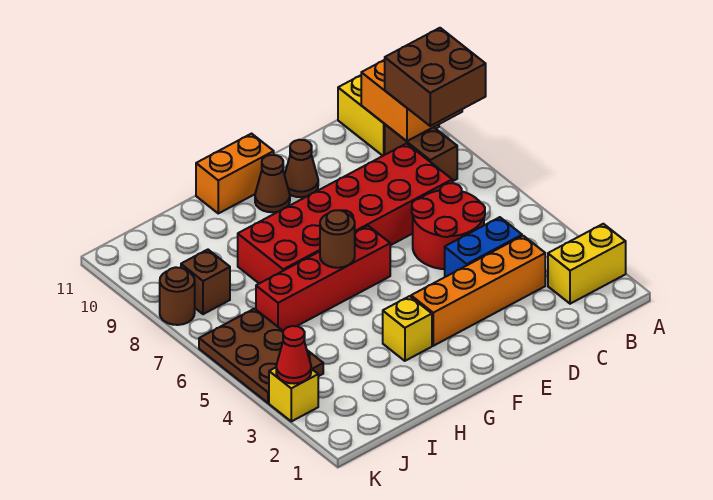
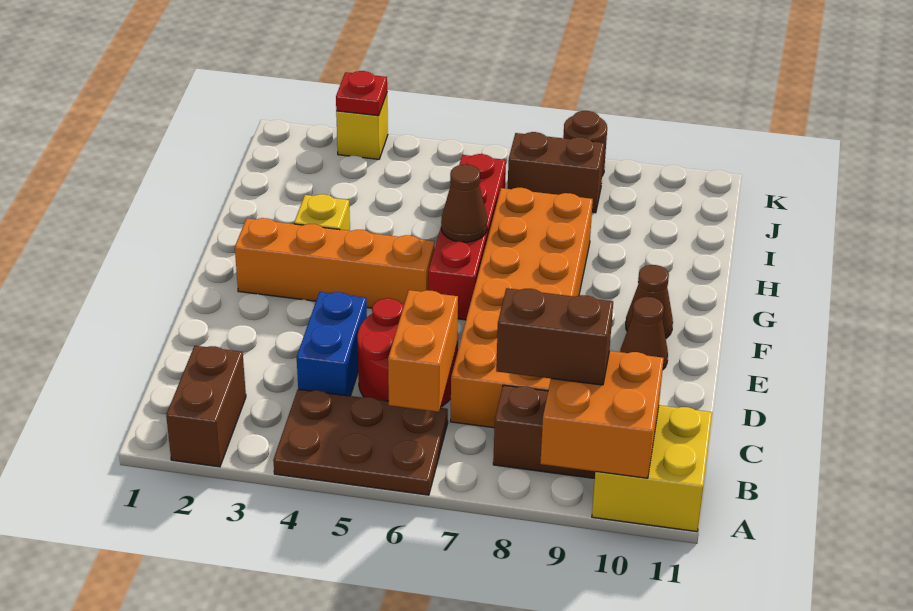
yellow brick A2:B2 level 1 -> brown brick A2:B2 level 1
brown brick A8:B9 level 3 -> brown brick B8:B9 level 3
orange brick C3:F3 level 1 -> orange brick F2:F5 level 1
red brick C7:H8 level 1 -> orange brick C7:H8 level 1
orange brick F11:G11 level 1 -> orange brick B6:C6 level 2
brown round brick G6 level 2 -> brown cone G6 level 2
brown plate J4:K6 level 1 -> brown plate A4:B6 level 1
brown brick J8 level 1 -> brown brick J7:J8 level 1
red cone K3 level 2 -> red plate K3 level 2

